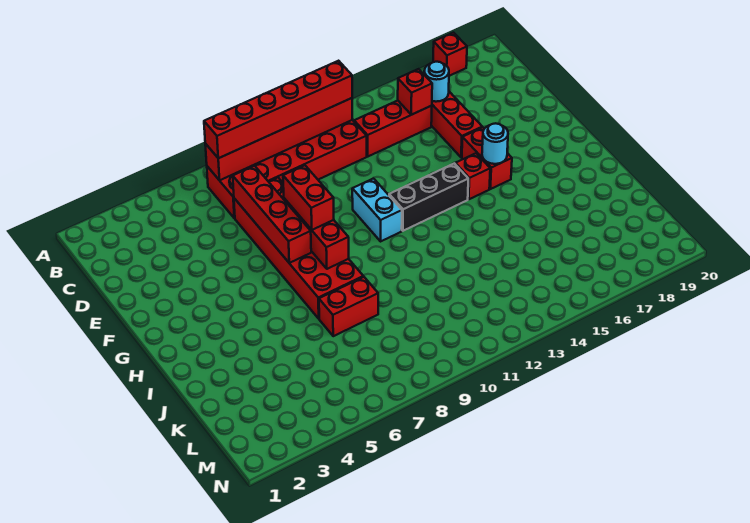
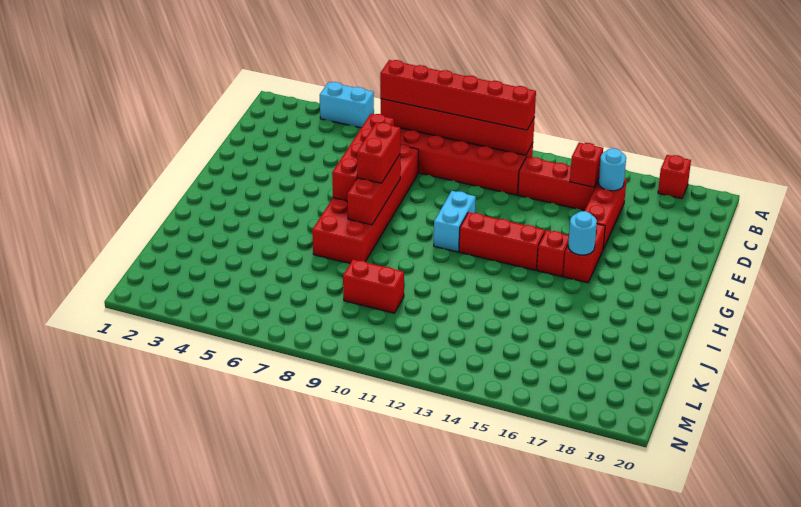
none -> cyan brick A4:A5 level 1
black brick G12:G14 level 1 -> red brick G12:G14 level 1
red brick J7:J8 level 1 -> red brick K9:K10 level 1

